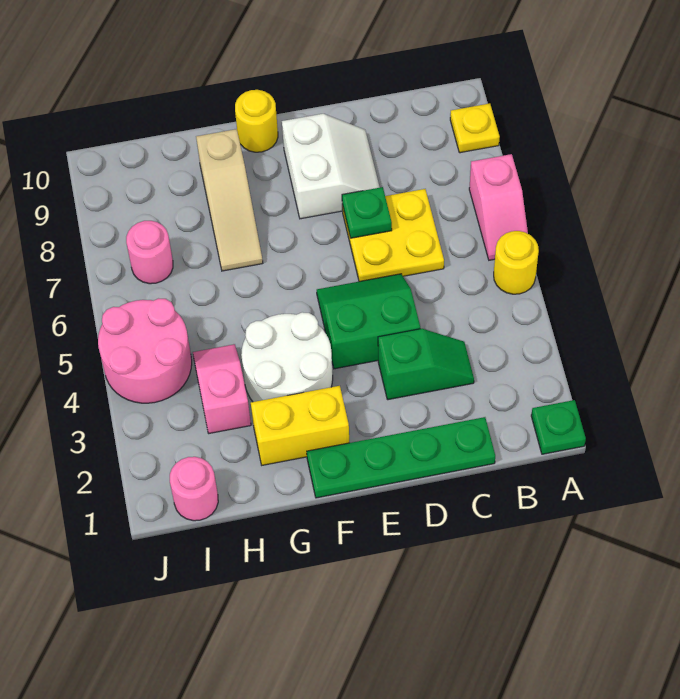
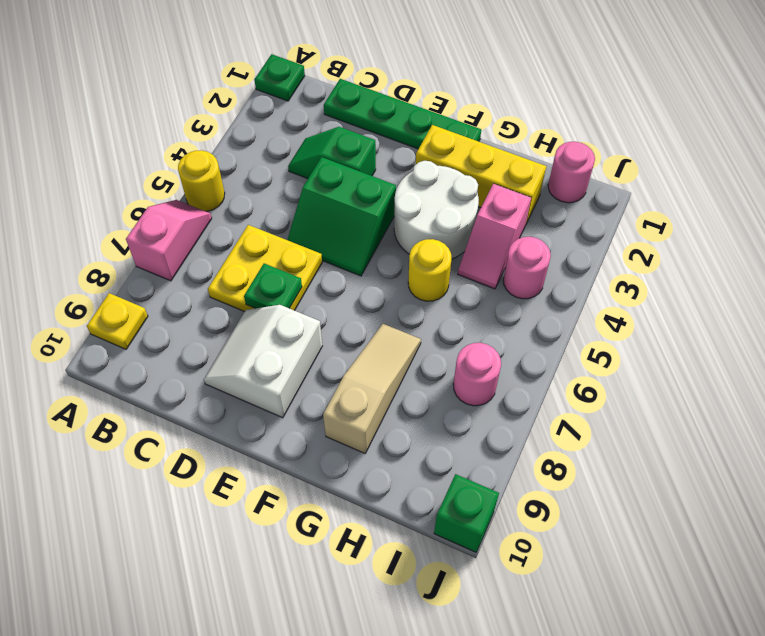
yellow brick F2:G2 level 1 -> yellow brick F2:H2 level 1
yellow round brick F10 level 1 -> yellow round brick G5 level 1
pink round brick I4:J5 level 1 -> pink round brick I4 level 1
none -> green brick J10 level 1

